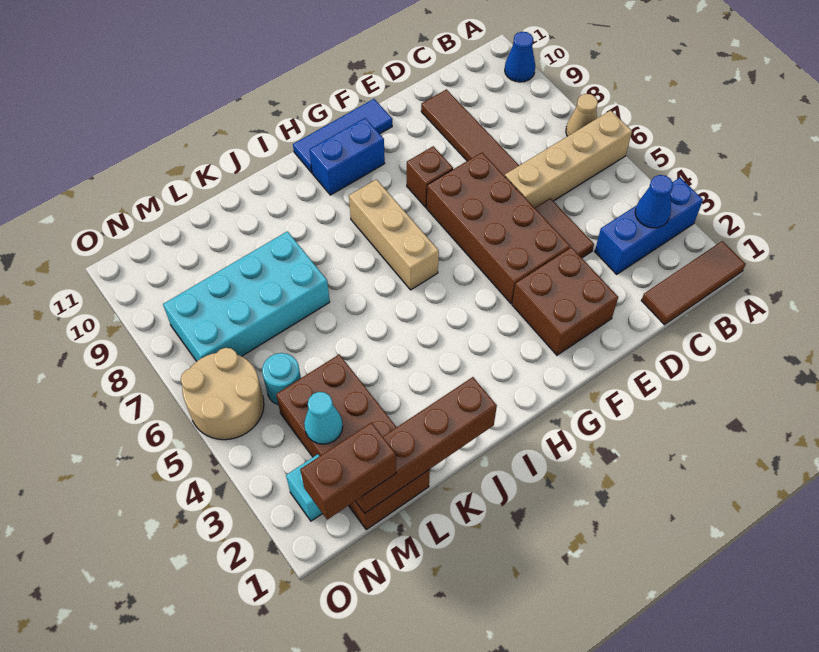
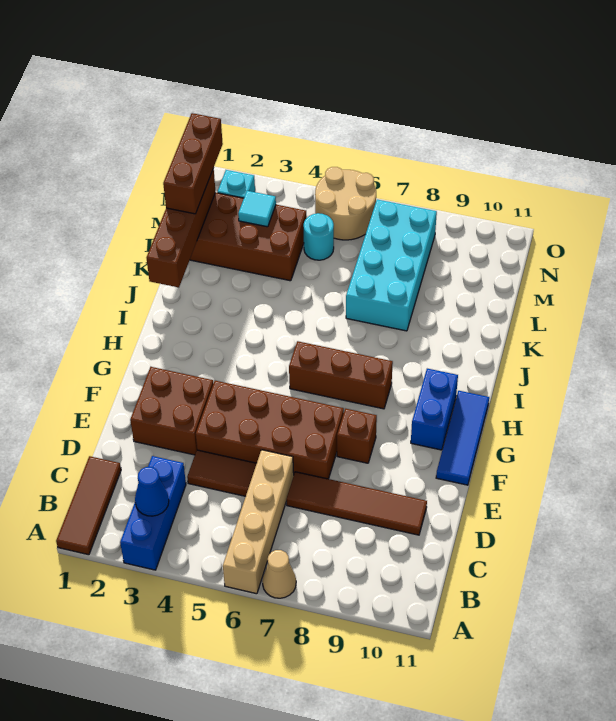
blue cone A10 level 1 -> none
tan brick H6:H8 level 1 -> brown brick H6:H8 level 1
brown brick M1:N1 level 3 -> brown brick L1:N1 level 3
cyan cone M3 level 2 -> cyan tile M3 level 2

